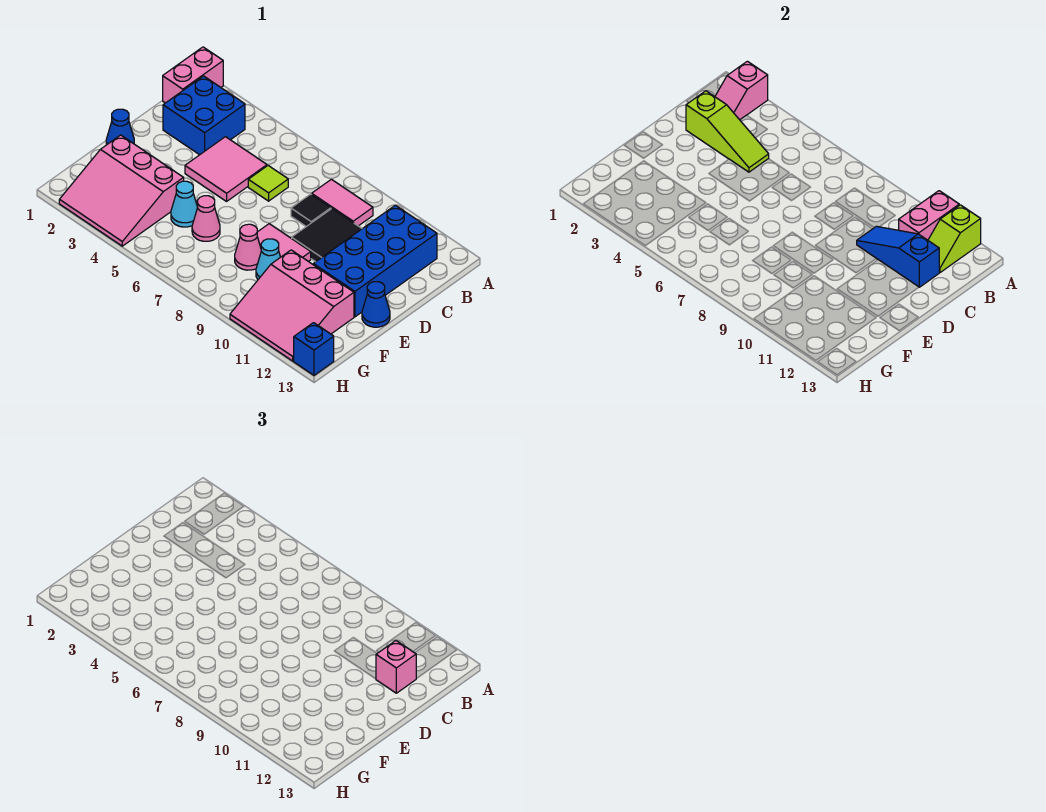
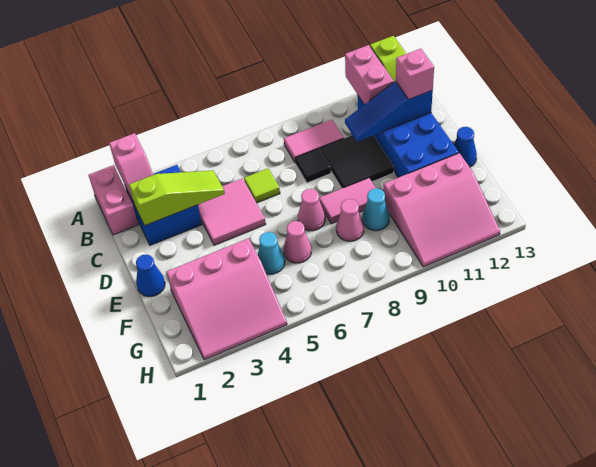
none -> pink cone E7 level 1
blue brick H13 level 1 -> none

